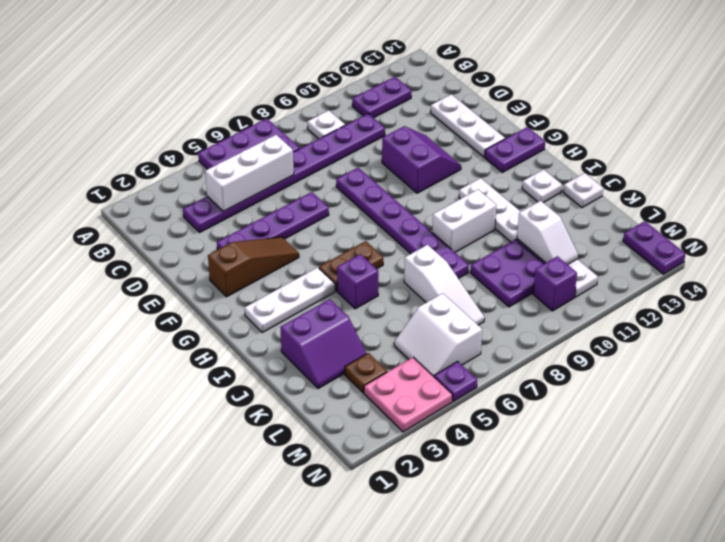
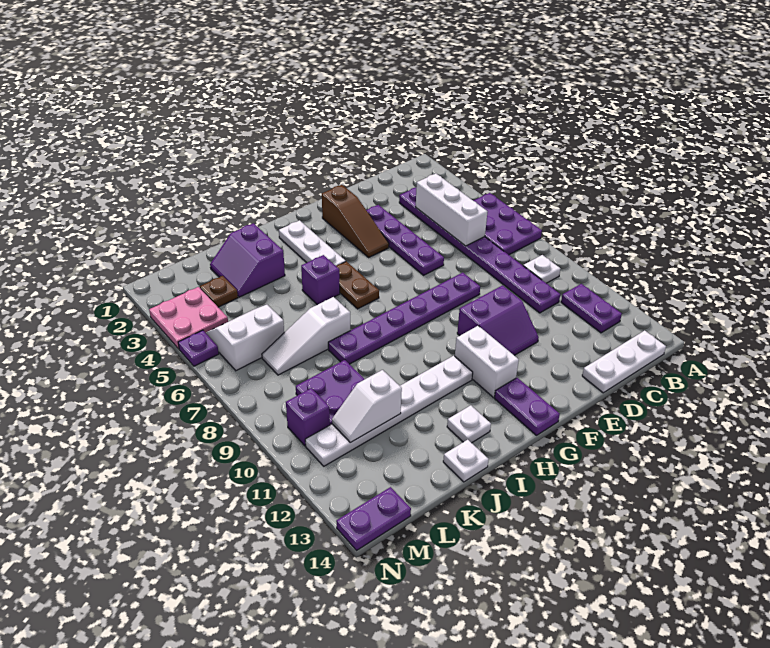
white plate D13:F13 level 1 -> white plate B14:D14 level 1
white brick I9:I10 level 1 -> white brick G11:G12 level 1

